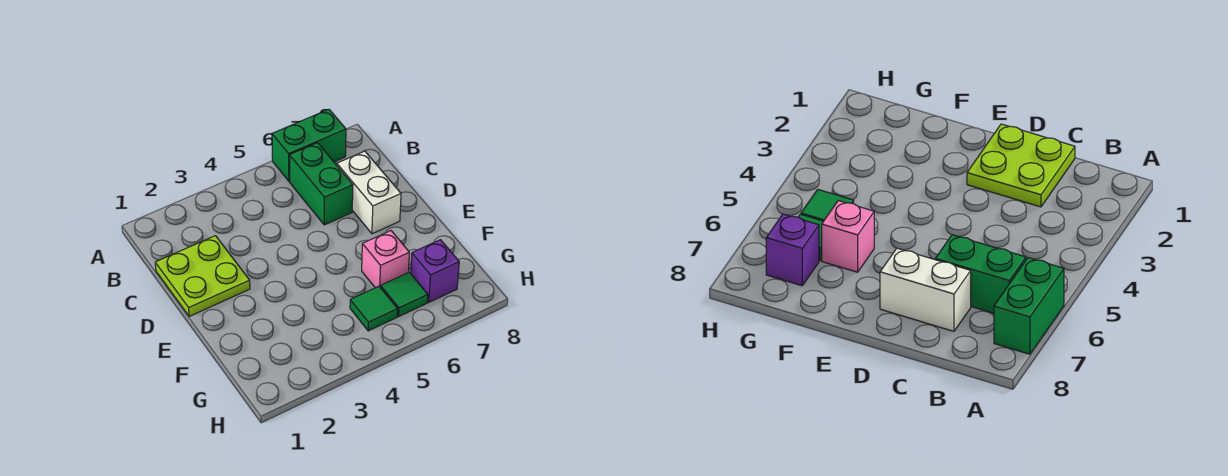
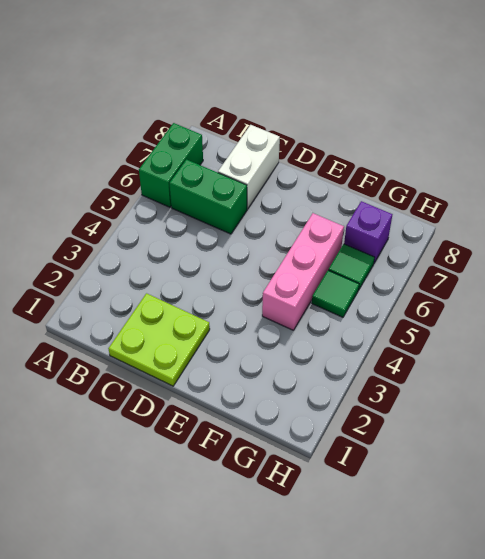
white brick C7:D7 level 1 -> white brick C7:C8 level 1
pink brick F6 level 1 -> pink brick F4:F6 level 1

